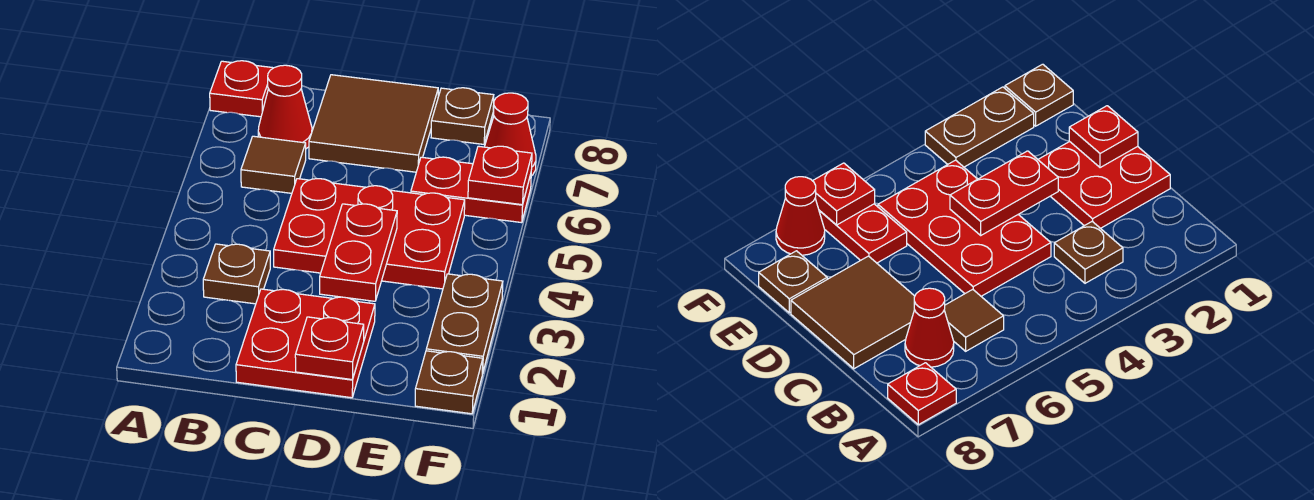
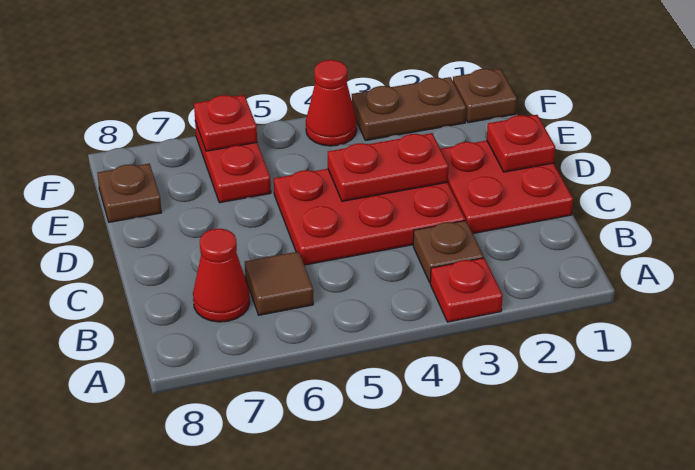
red plate A8 level 1 -> red plate A3 level 1
red plate C4:E5 level 1 -> red plate C3:D5 level 1
brown tile C7:D8 level 1 -> none
red cone F7 level 1 -> red cone F4 level 1

